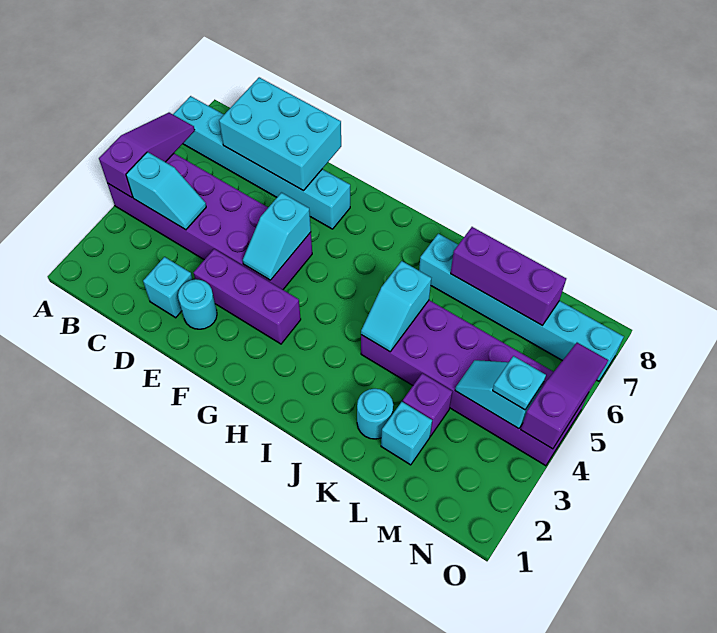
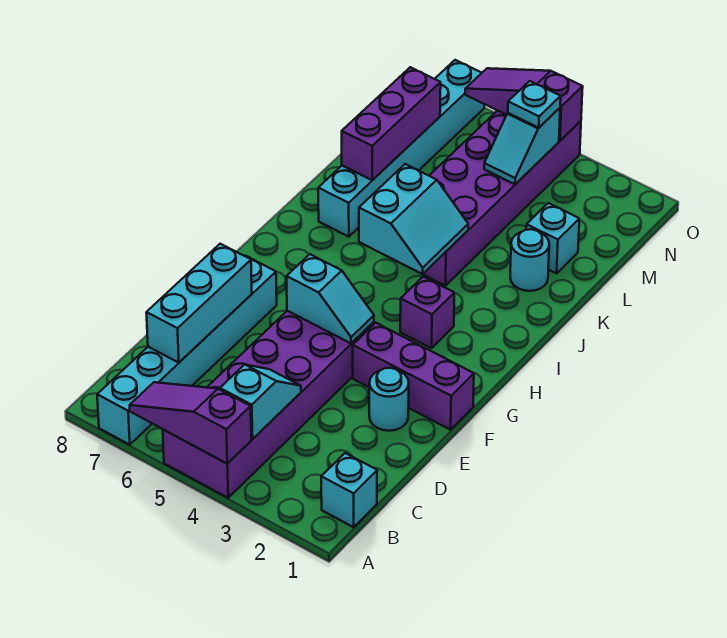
cyan brick C7:E8 level 2 -> cyan brick C7:E7 level 2
cyan brick D2 level 1 -> cyan brick B1 level 1
purple brick E3:G3 level 1 -> purple brick F1:F3 level 1
cyan slope J4:J5 level 2 top 5 -> cyan slope I4:J5 level 2 top 5
purple brick L3 level 1 -> purple brick H3 level 1

